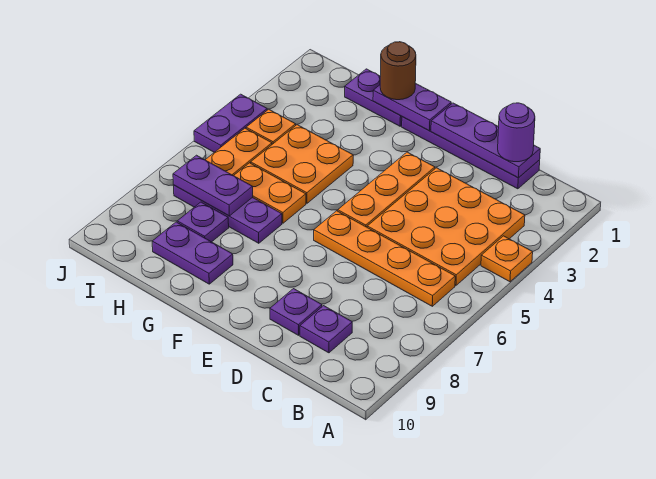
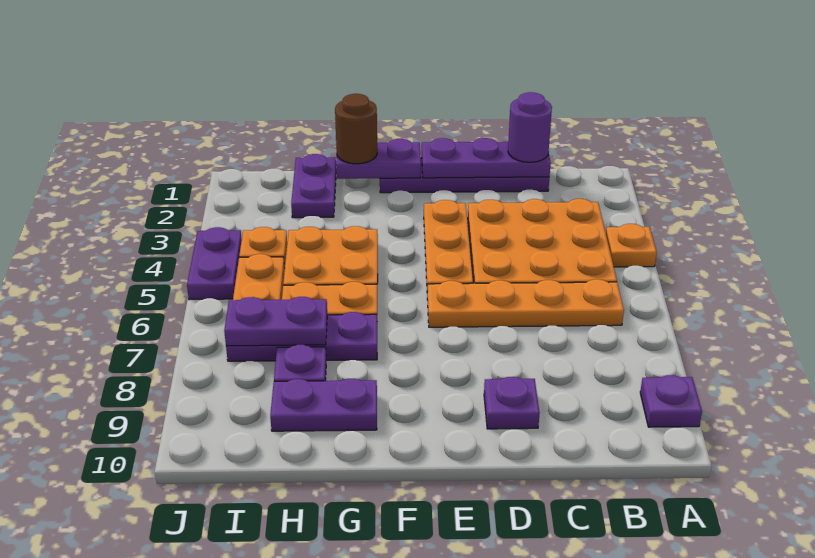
purple plate C9 level 1 -> purple plate A9 level 1
purple plate G1:H1 level 1 -> purple plate H1:H2 level 1

